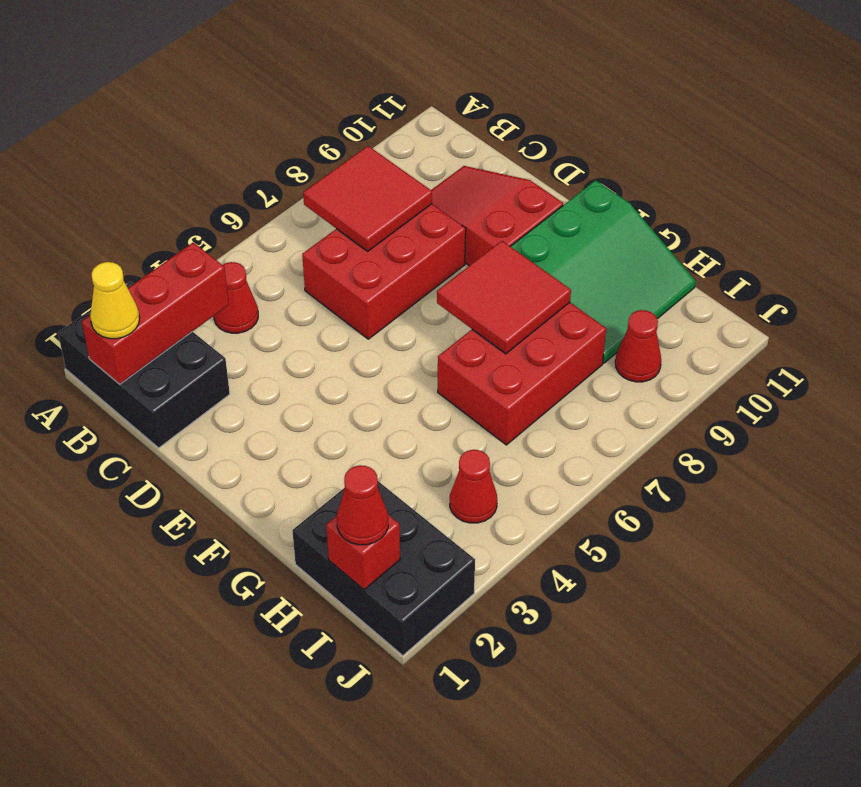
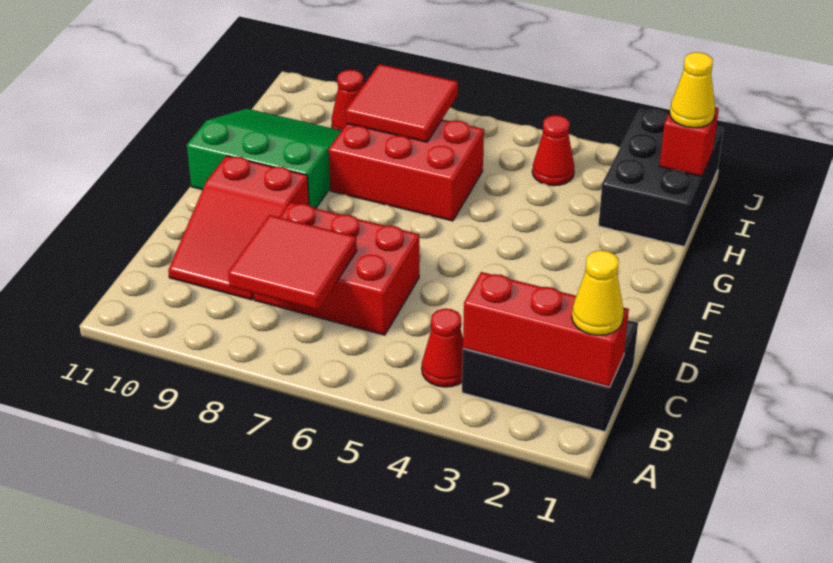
black brick A1:C2 level 1 -> black brick B1:C3 level 1
red tile F7:G8 level 2 -> red tile H7:I8 level 2
red cone I1 level 3 -> yellow cone I1 level 3

